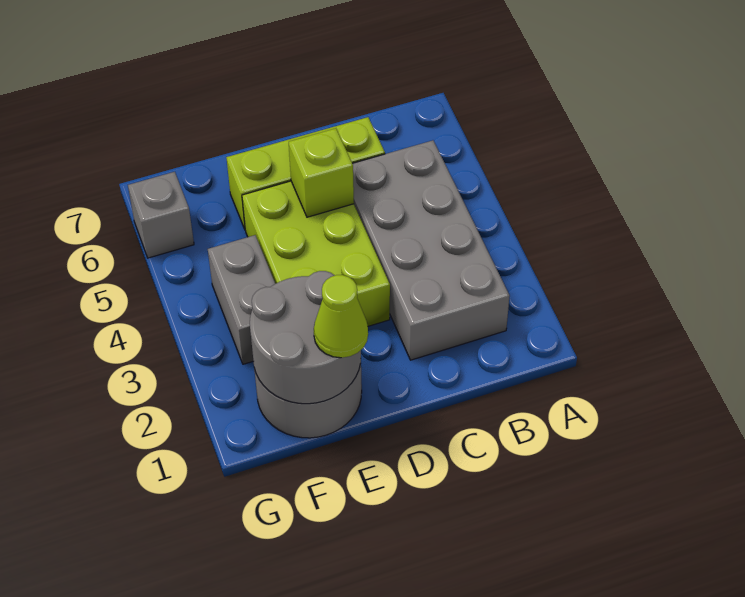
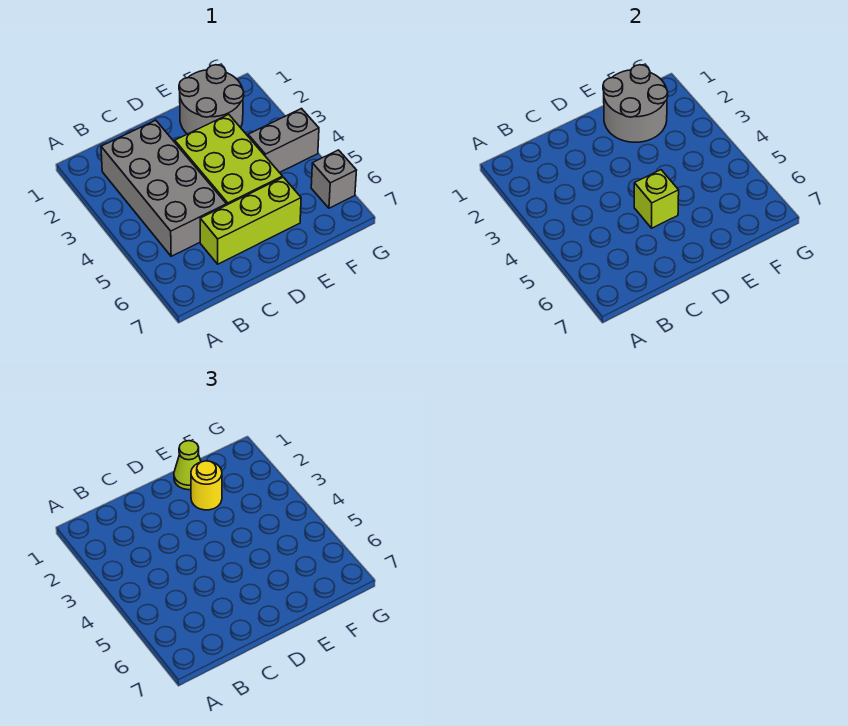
none -> yellow round brick E2 level 3
grey brick F3:F4 level 1 -> grey brick F4:G4 level 1

